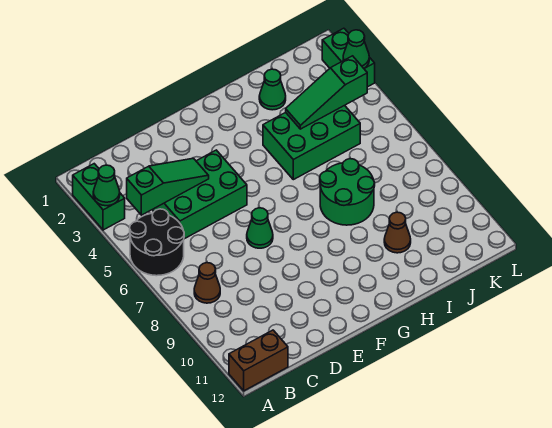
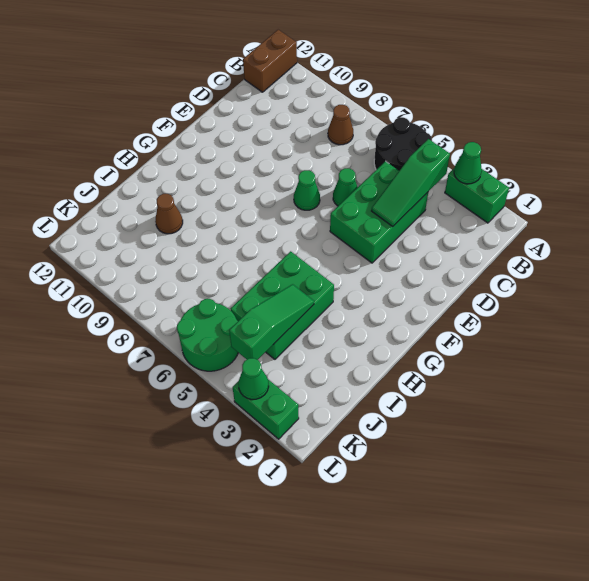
green round brick H7:I8 level 1 -> green round brick K5:L6 level 1
green cone I2 level 1 -> green cone D6 level 1

